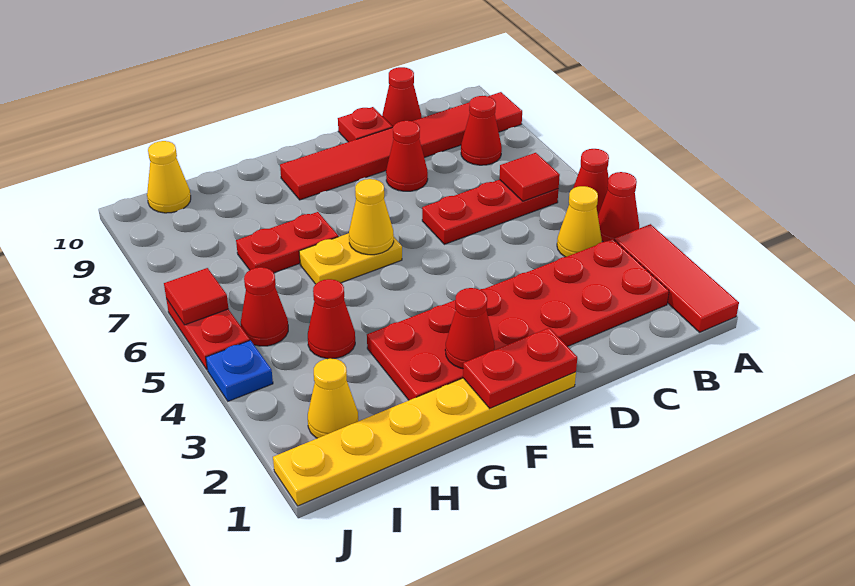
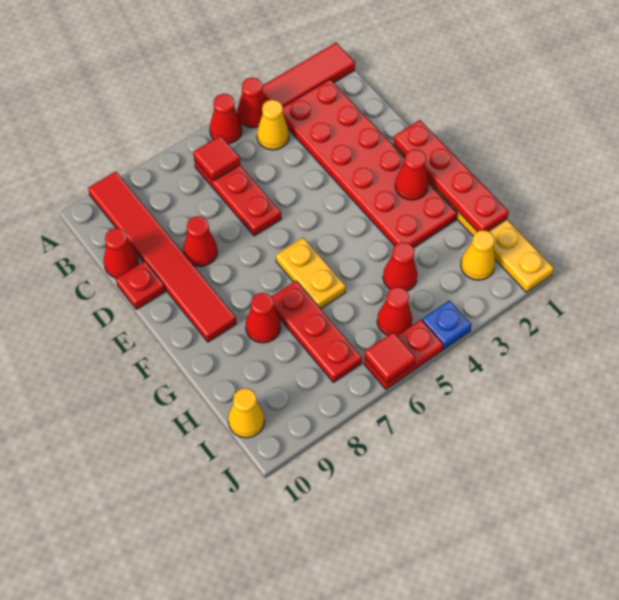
red cone B8 level 1 -> red cone G8 level 1
red plate E1:F1 level 2 -> red plate E1:H1 level 2
yellow cone F6 level 2 -> none
red plate G7:H7 level 1 -> red plate G7:I7 level 1

